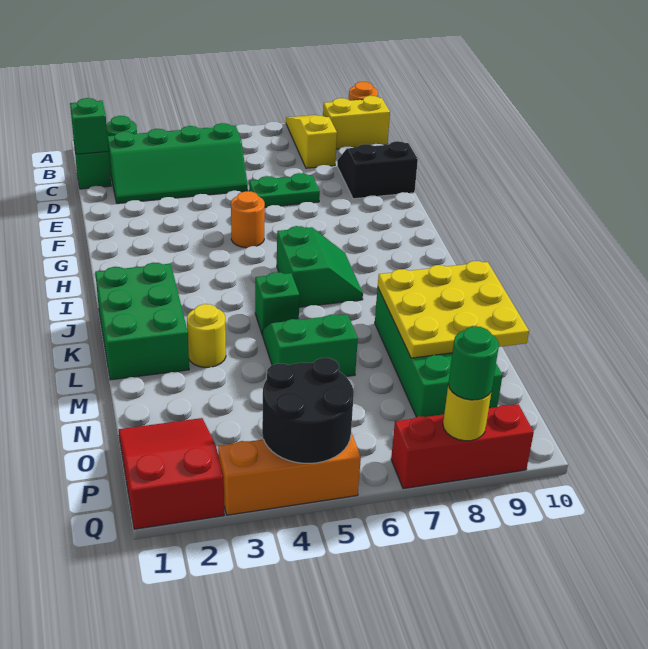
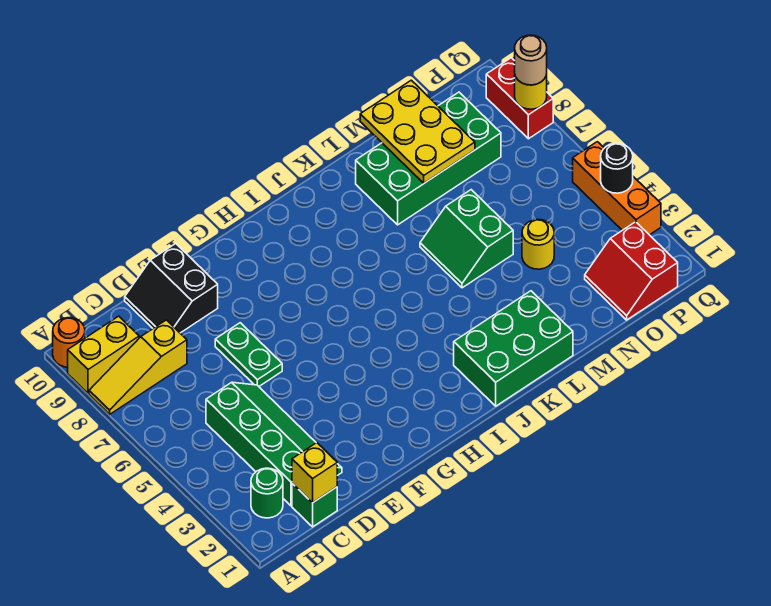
yellow brick B9:B10 level 1 -> yellow brick A9:B9 level 1
green brick C1 level 2 -> yellow brick C1 level 2
orange round brick G5 level 1 -> none
green slope I6:J7 level 1 top 6 -> none
green brick K5 level 1 -> none
yellow round brick L3 level 1 -> yellow round brick N4 level 1
yellow plate L8:N10 level 2 -> yellow plate M8:N10 level 2
red slope O1:Q2 level 1 top Q -> red slope O1:P2 level 1 top P
black round brick P4:Q5 level 2 -> black round brick Q4 level 2
red brick Q7:Q9 level 1 -> red brick Q8:Q9 level 1
green round brick Q8 level 3 -> tan round brick Q8 level 3

